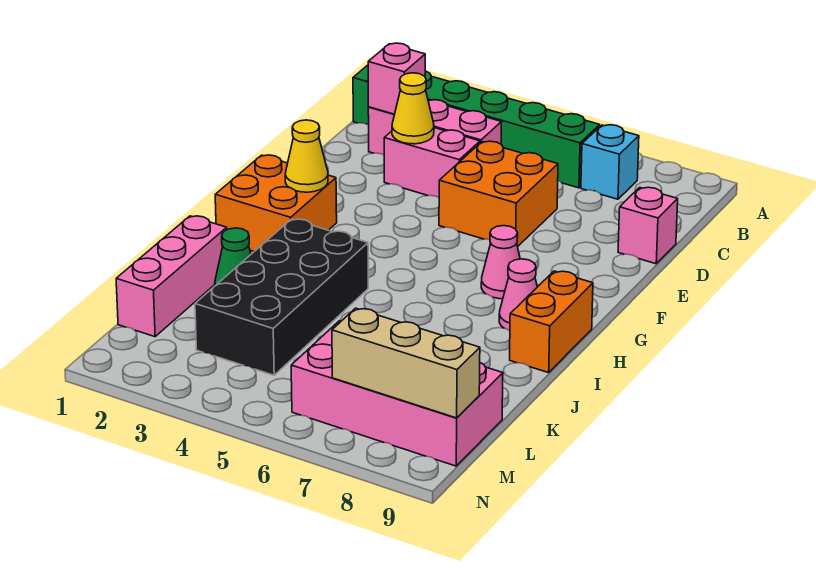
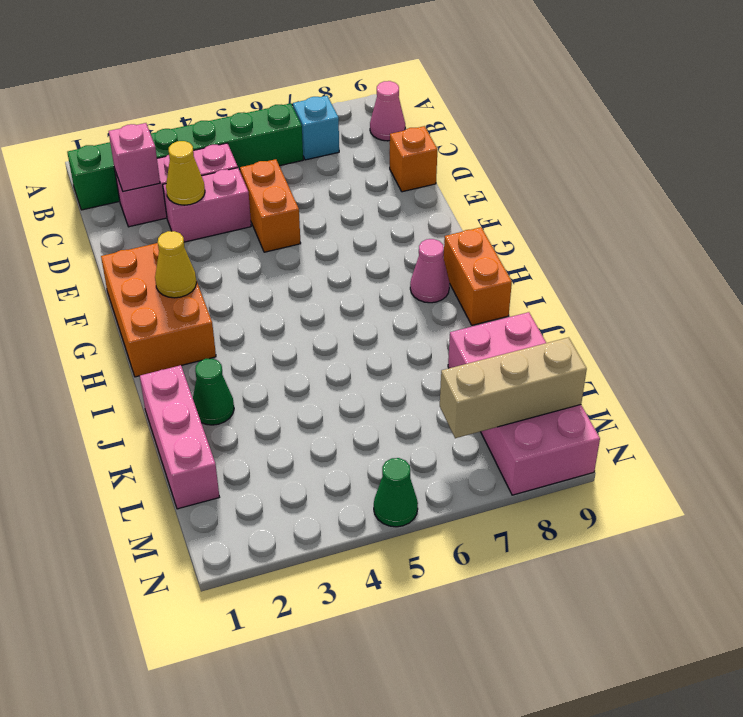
orange brick D5:E6 level 1 -> orange brick D5:E5 level 1
pink brick D9 level 1 -> orange brick D9 level 1
orange brick G1:H2 level 1 -> orange brick F1:H2 level 1
pink cone G7 level 1 -> pink cone B9 level 1
black brick I3:L4 level 1 -> none
pink brick L6:M9 level 1 -> pink brick K8:N9 level 1
none -> green cone N5 level 1

